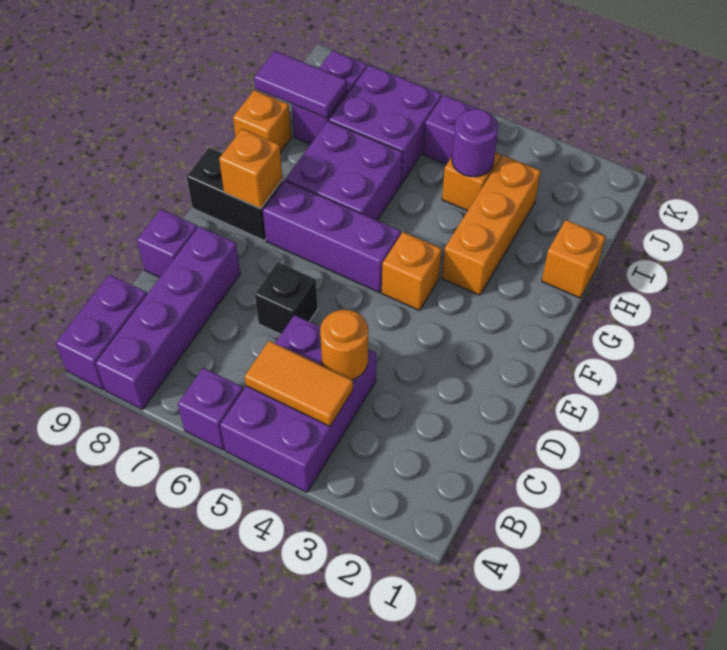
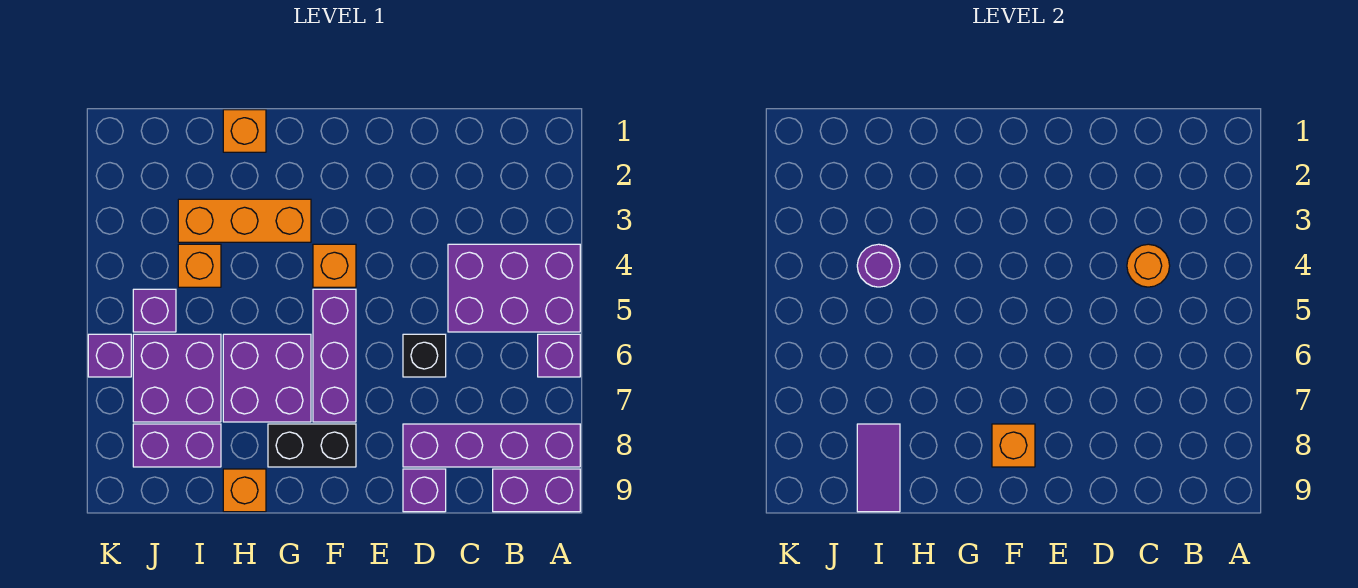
orange tile B4:B5 level 2 -> none
black brick F8:F9 level 1 -> black brick F8:G8 level 1
none -> purple brick K6 level 1

